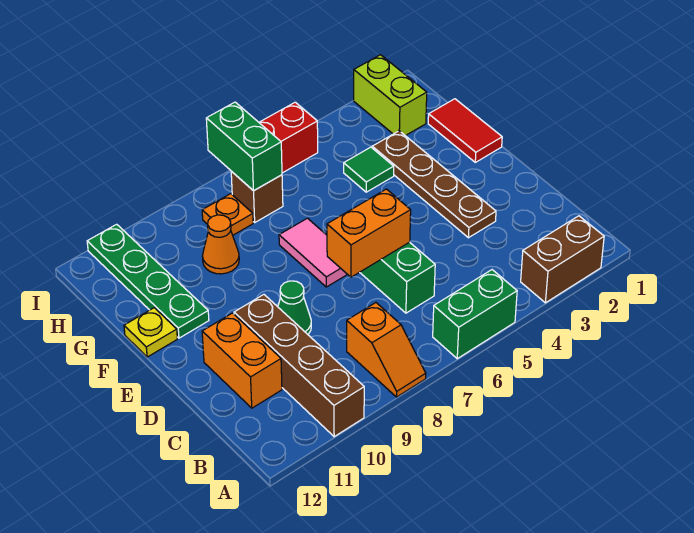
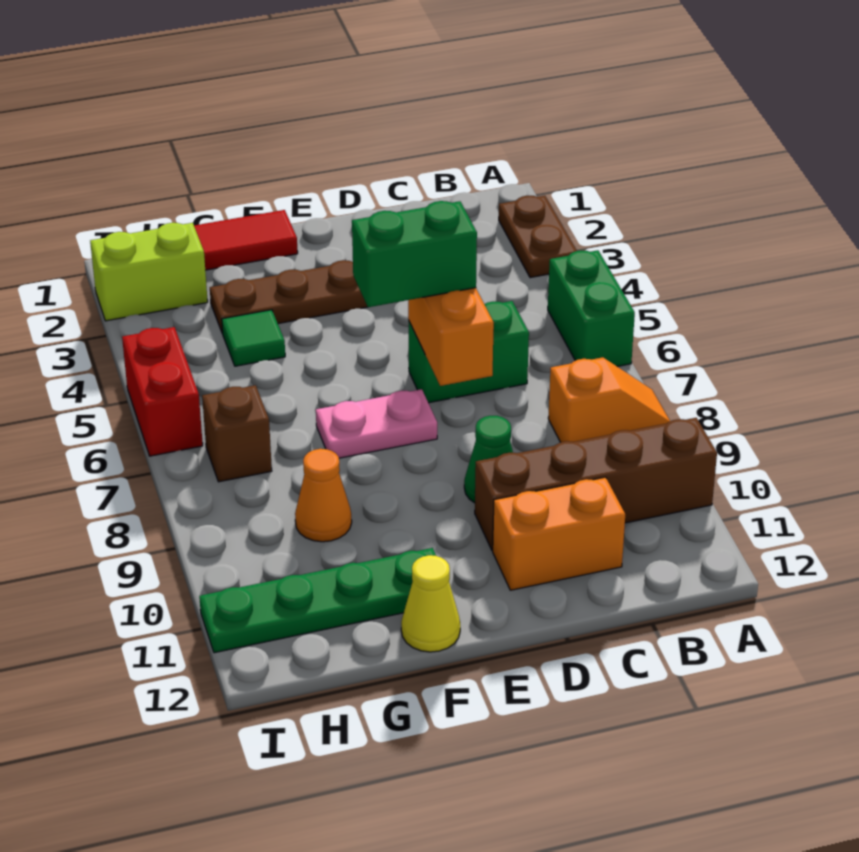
brown brick A2:A3 level 1 -> brown plate A2:A3 level 1
pink tile E7:F7 level 1 -> pink plate E7:F7 level 1
yellow plate F12 level 1 -> yellow cone F12 level 1
green brick H7:I7 level 2 -> green brick D6:E6 level 3
orange plate H8 level 1 -> none

